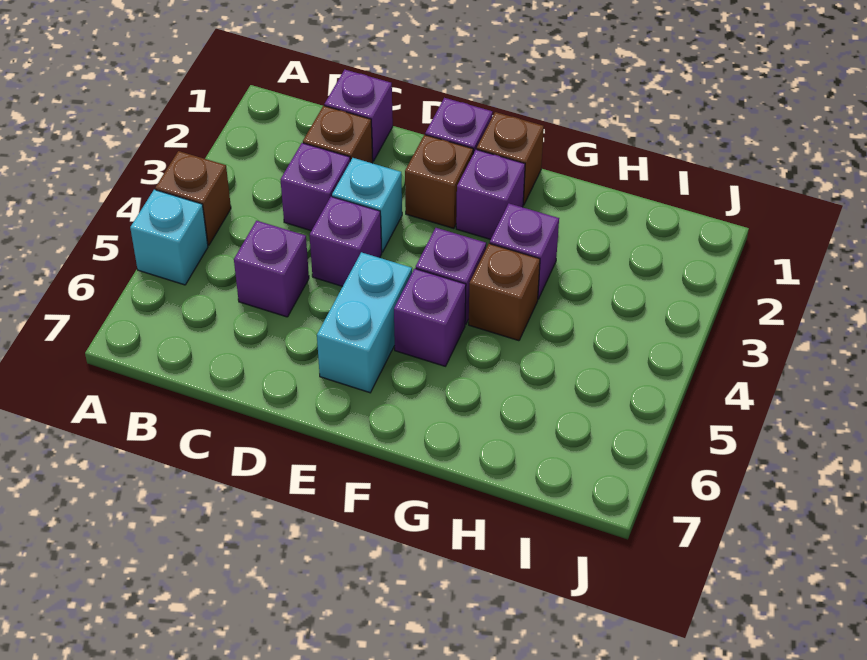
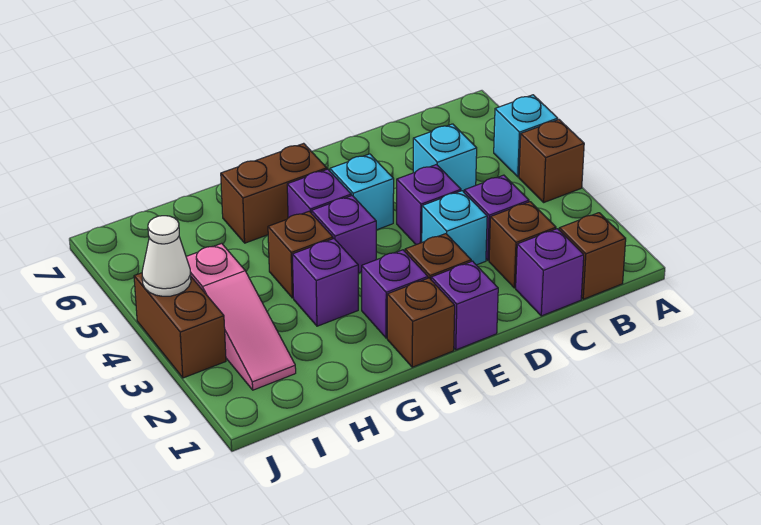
none -> brown brick B1 level 1
purple brick C5 level 1 -> cyan brick C5 level 1
cyan brick E5:E6 level 1 -> cyan brick E5 level 1
none -> brown brick F6:G6 level 1
none -> pink slope I2:I4 level 1 top 4
none -> brown brick J3:J4 level 1
none -> white cone J4 level 2

